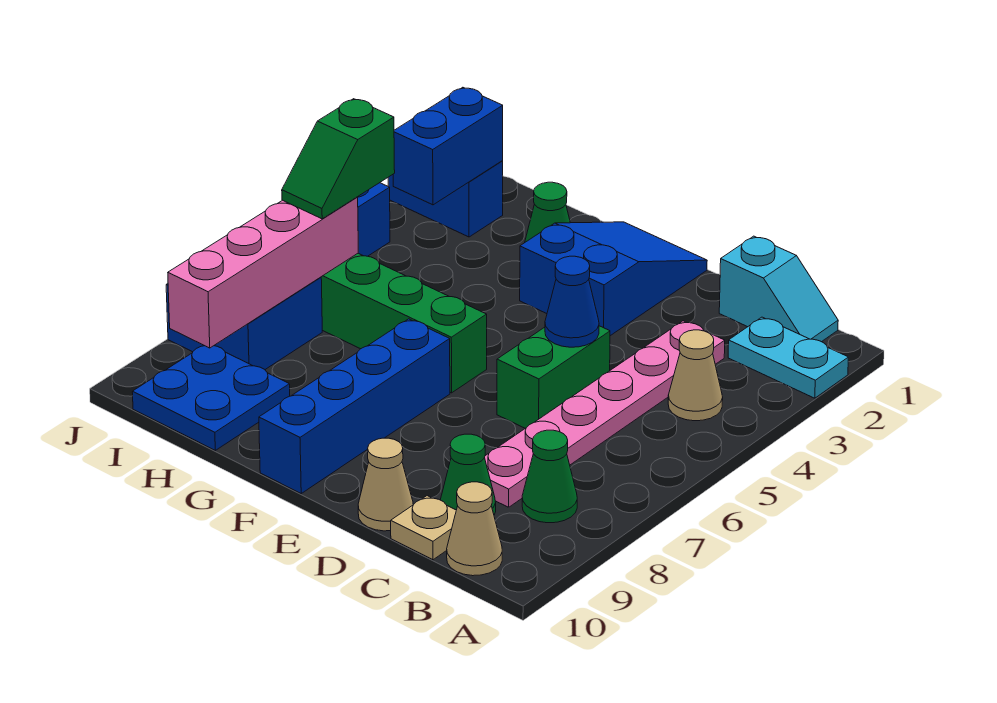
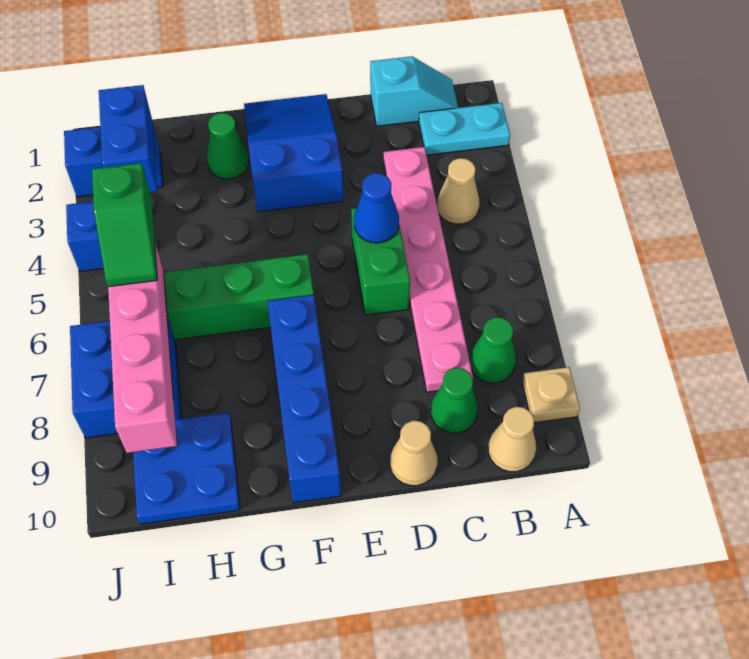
tan plate C10 level 1 -> tan plate A9 level 1

